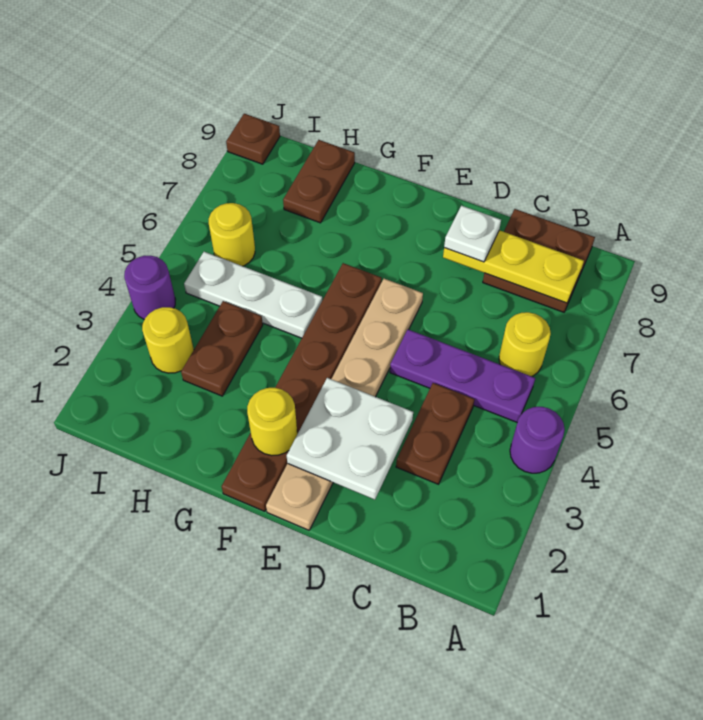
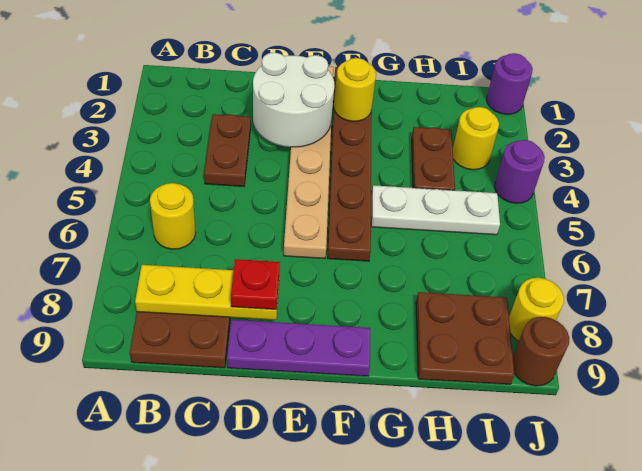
purple round brick A4 level 1 -> purple round brick J1 level 1
purple plate B5:D5 level 1 -> purple plate D9:F9 level 1
white plate D2:E3 level 2 -> white round brick D2:E3 level 2
white plate D8 level 3 -> red plate D8 level 3
brown plate H8:H9 level 1 -> brown plate H8:I9 level 1
yellow round brick I6 level 1 -> yellow round brick J8 level 1
brown plate J9 level 1 -> brown round brick J9 level 1

